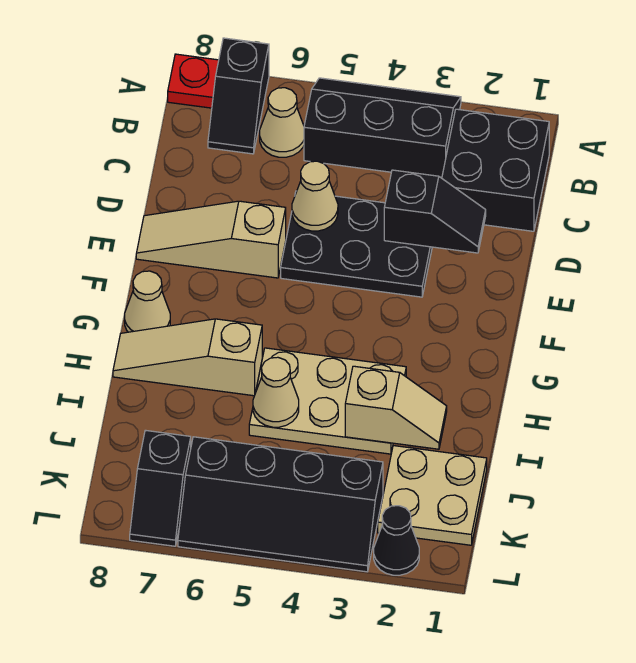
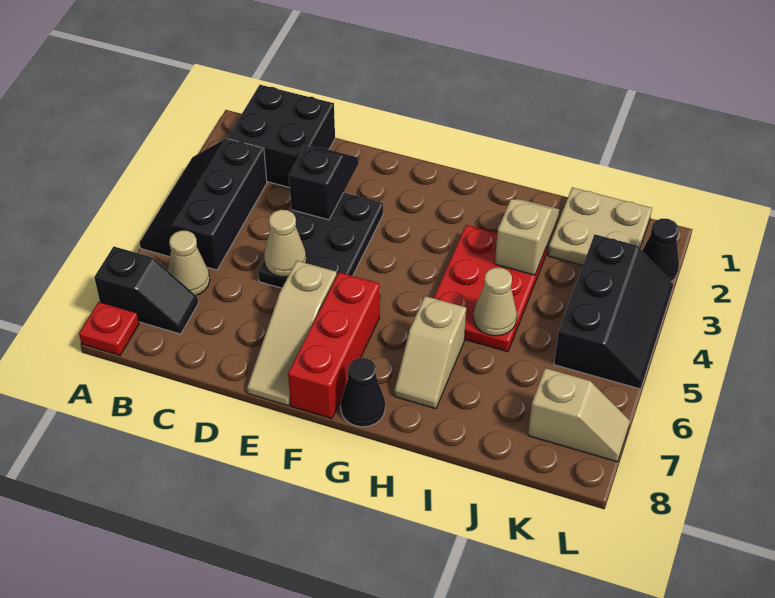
none -> red brick F6:F8 level 1
tan cone G8 level 1 -> black cone G8 level 1
tan plate H3:I5 level 1 -> red plate H3:I5 level 1
tan slope H6:H8 level 1 top 6 -> tan slope H6:H7 level 1 top 6
black slope K3:L6 level 1 top K -> black slope K3:L5 level 1 top K
black slope K7:L7 level 1 top K -> tan slope K7:L7 level 1 top K

